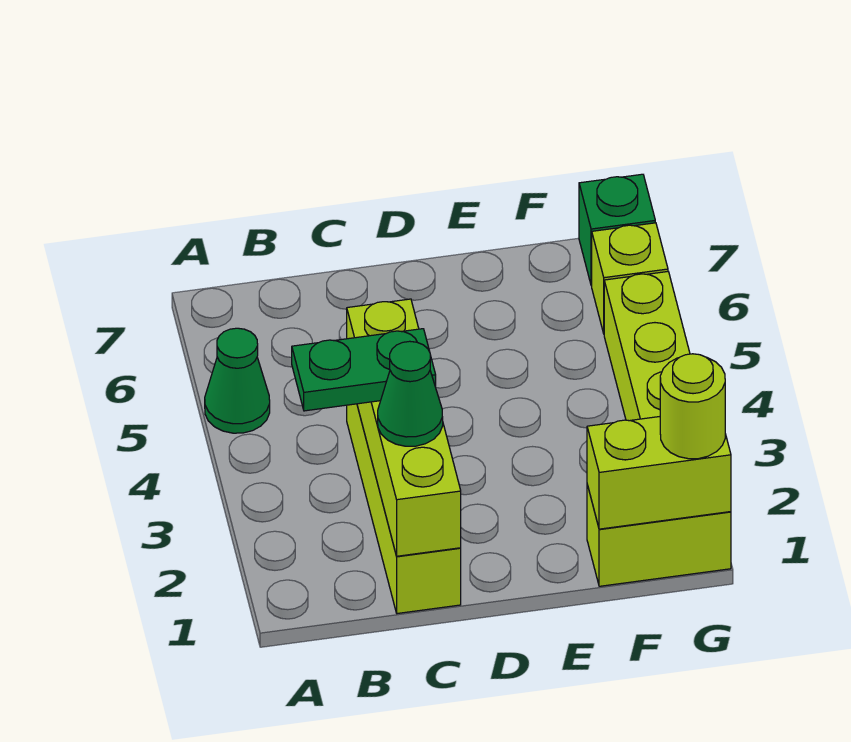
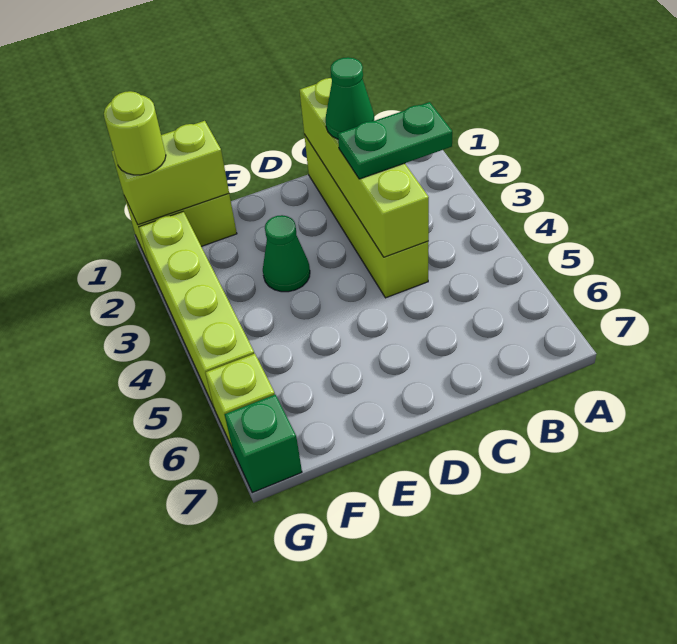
green cone A5 level 1 -> green cone E3 level 1

